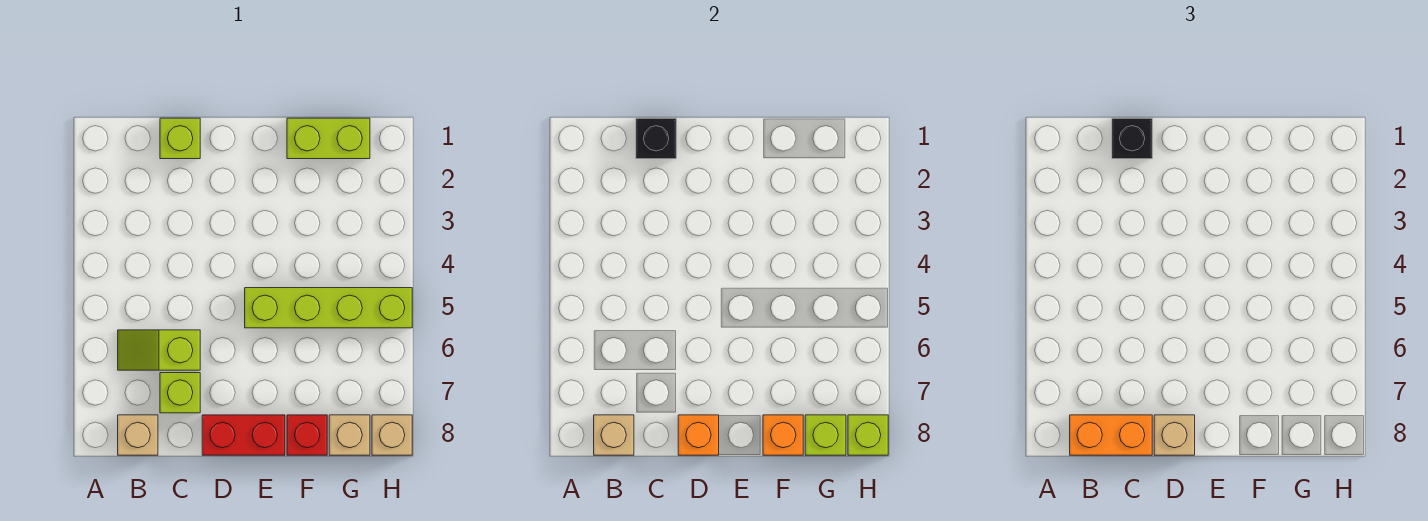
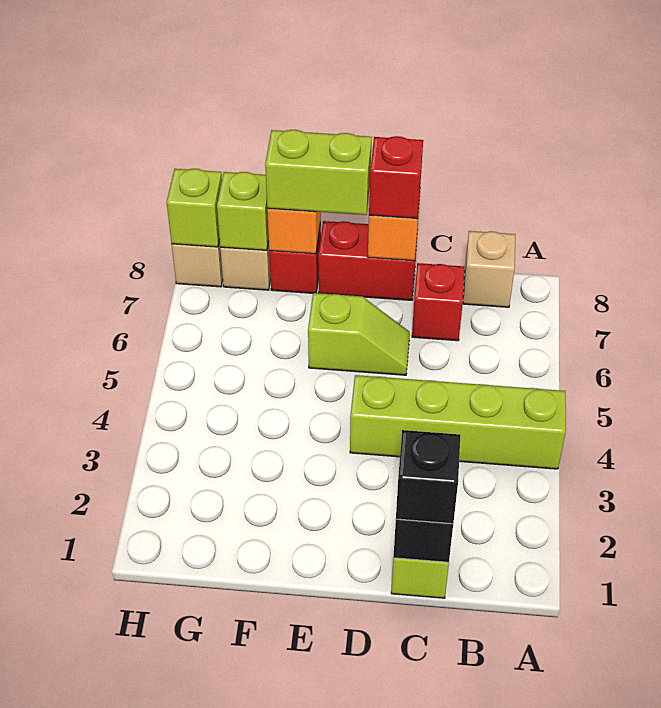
lime slope B6:C6 level 1 top C -> lime slope D6:E6 level 1 top E
tan brick B8 level 2 -> none
orange brick B8:C8 level 3 -> none
lime brick C7 level 1 -> red brick C7 level 1
tan brick D8 level 3 -> red brick D8 level 3
lime brick E5:H5 level 1 -> lime brick A4:D4 level 1
lime brick F1:G1 level 1 -> lime brick E8:F8 level 3

